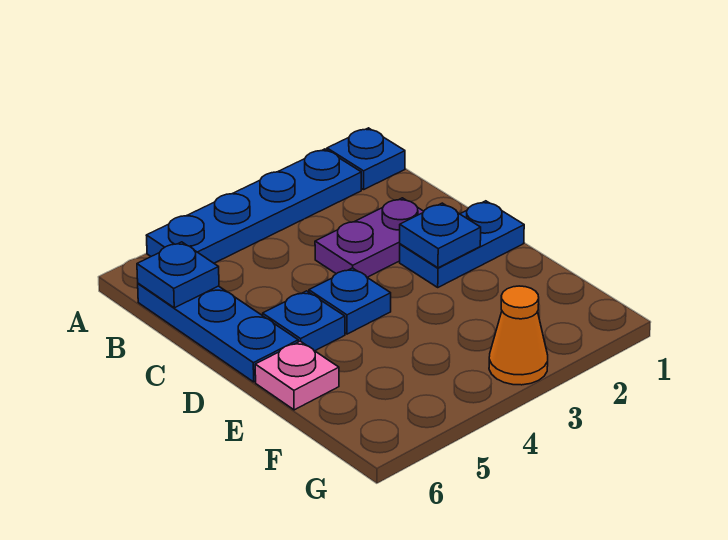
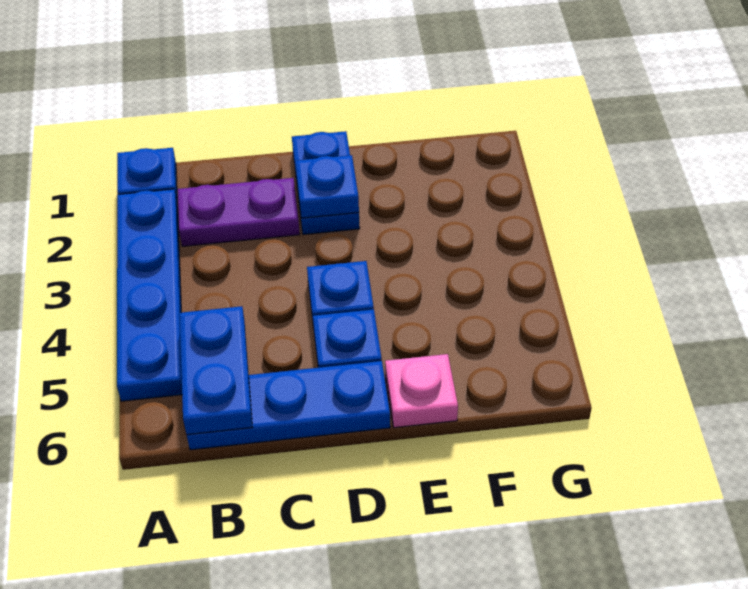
blue plate B6 level 2 -> blue plate B5:B6 level 2
purple plate C2:C3 level 1 -> purple plate B2:C2 level 1
orange cone G3 level 1 -> none

